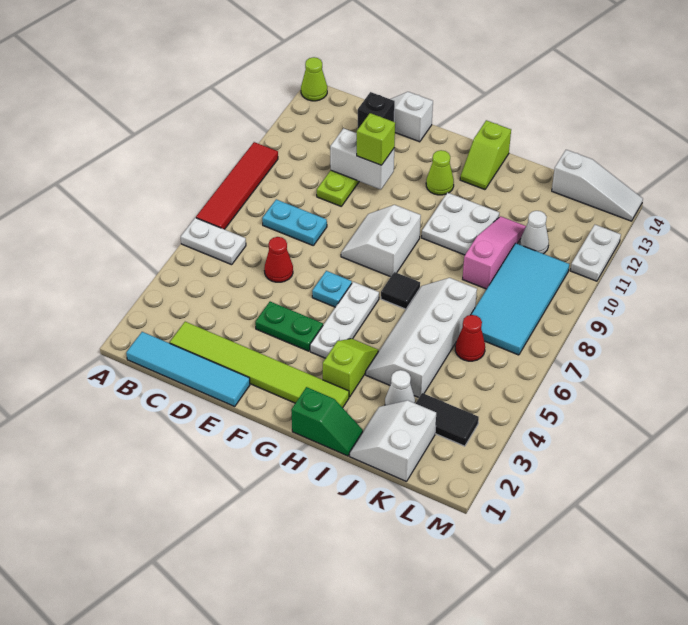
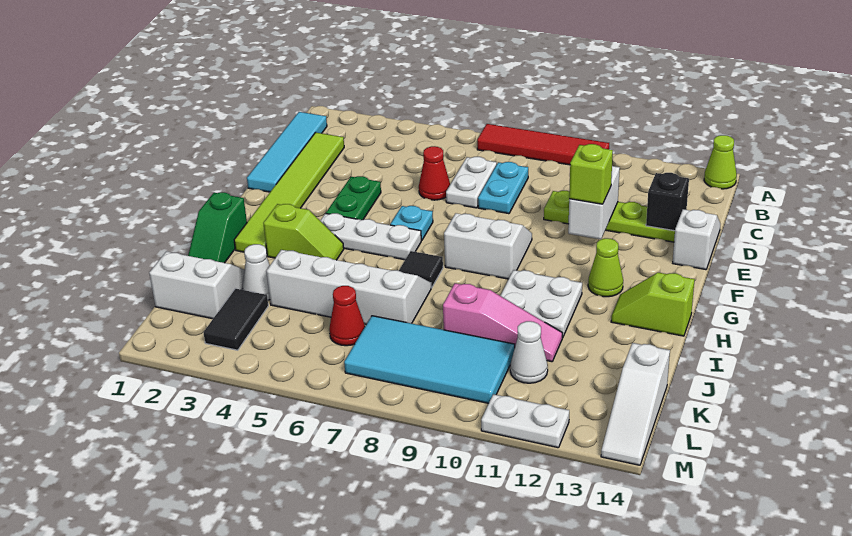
white plate A6:B6 level 1 -> white plate C7:D7 level 1

